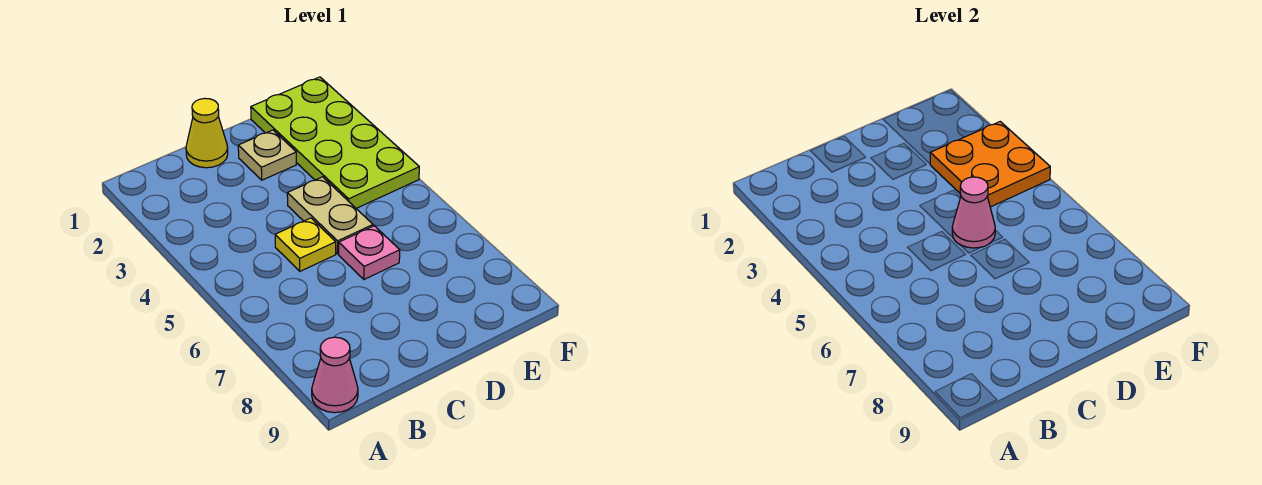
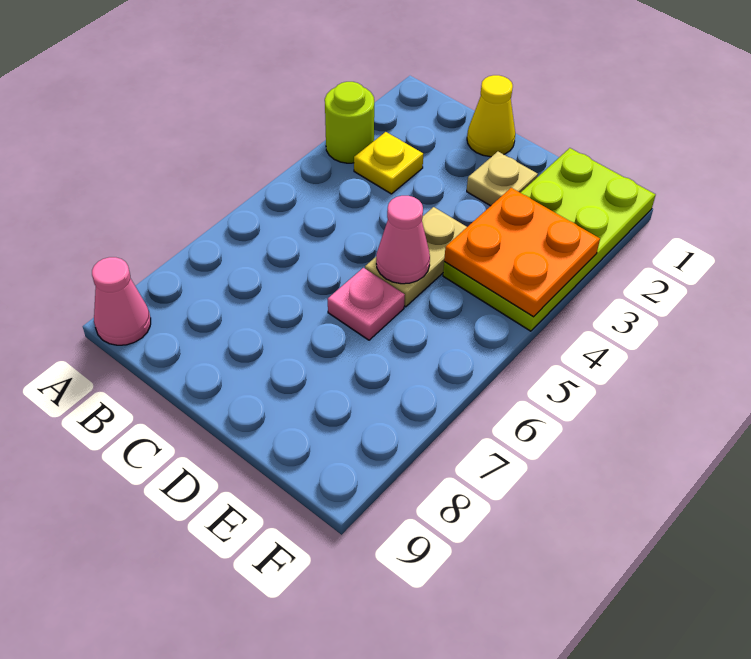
none -> lime round brick A3 level 1
yellow plate C5 level 1 -> yellow plate B3 level 1

